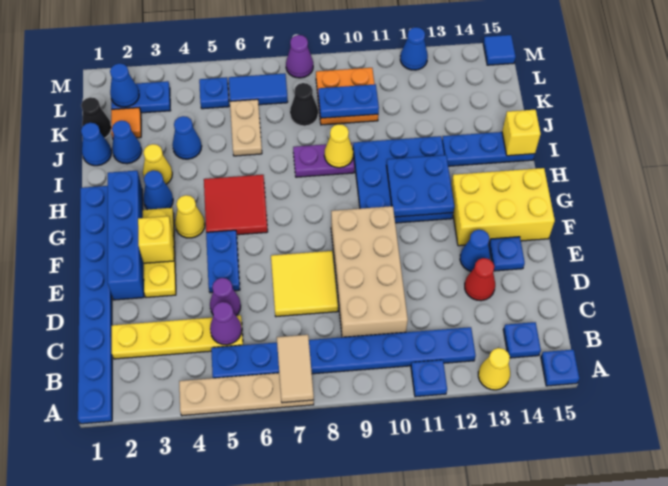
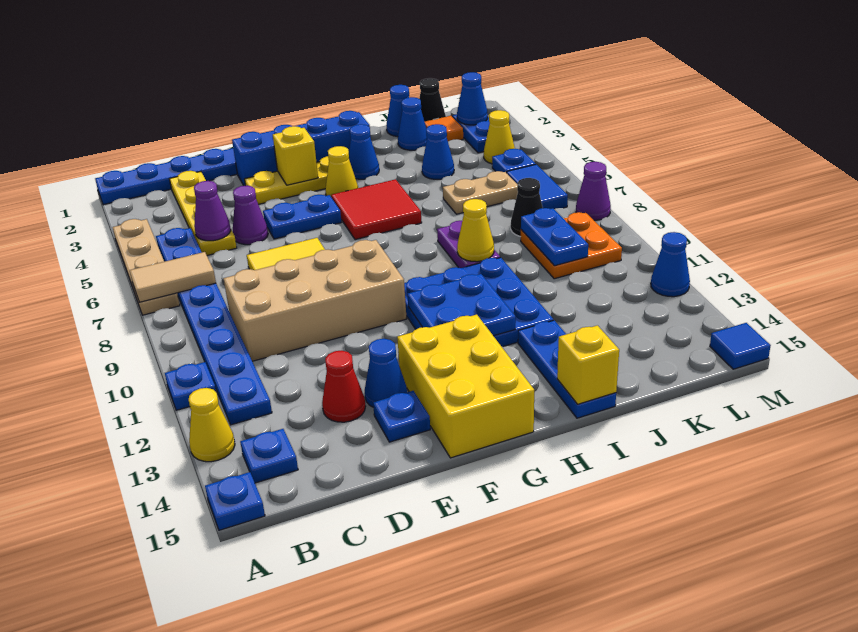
yellow cone I3 level 1 -> yellow cone L4 level 1

